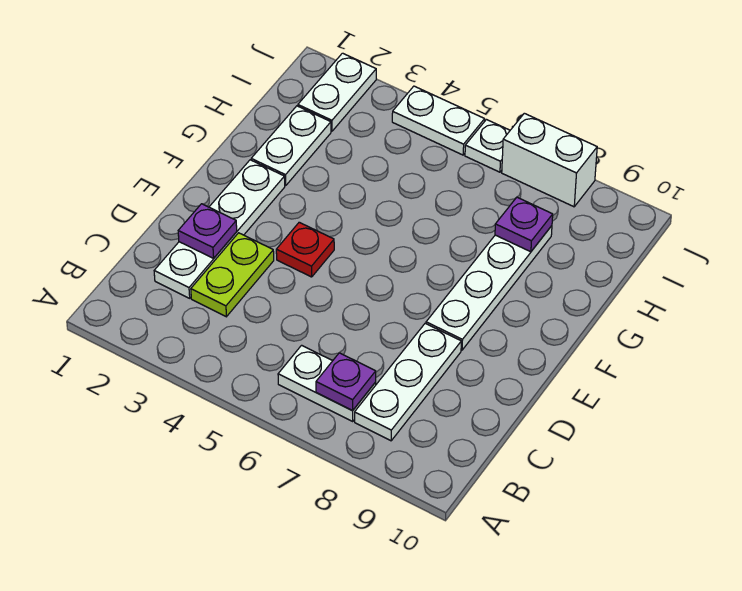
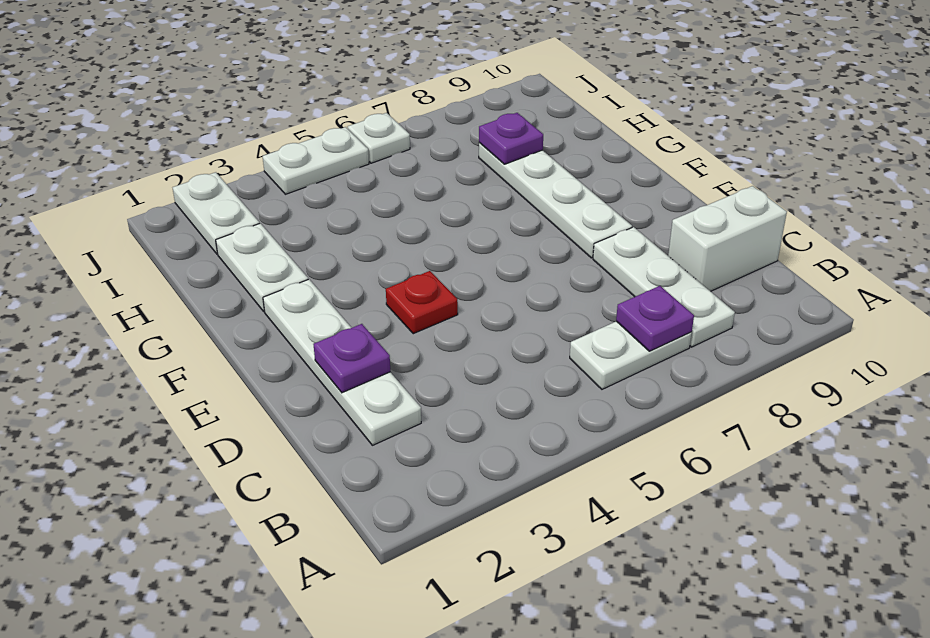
lime plate C3:D3 level 1 -> none
white brick J7:J8 level 1 -> white brick C9:C10 level 1

